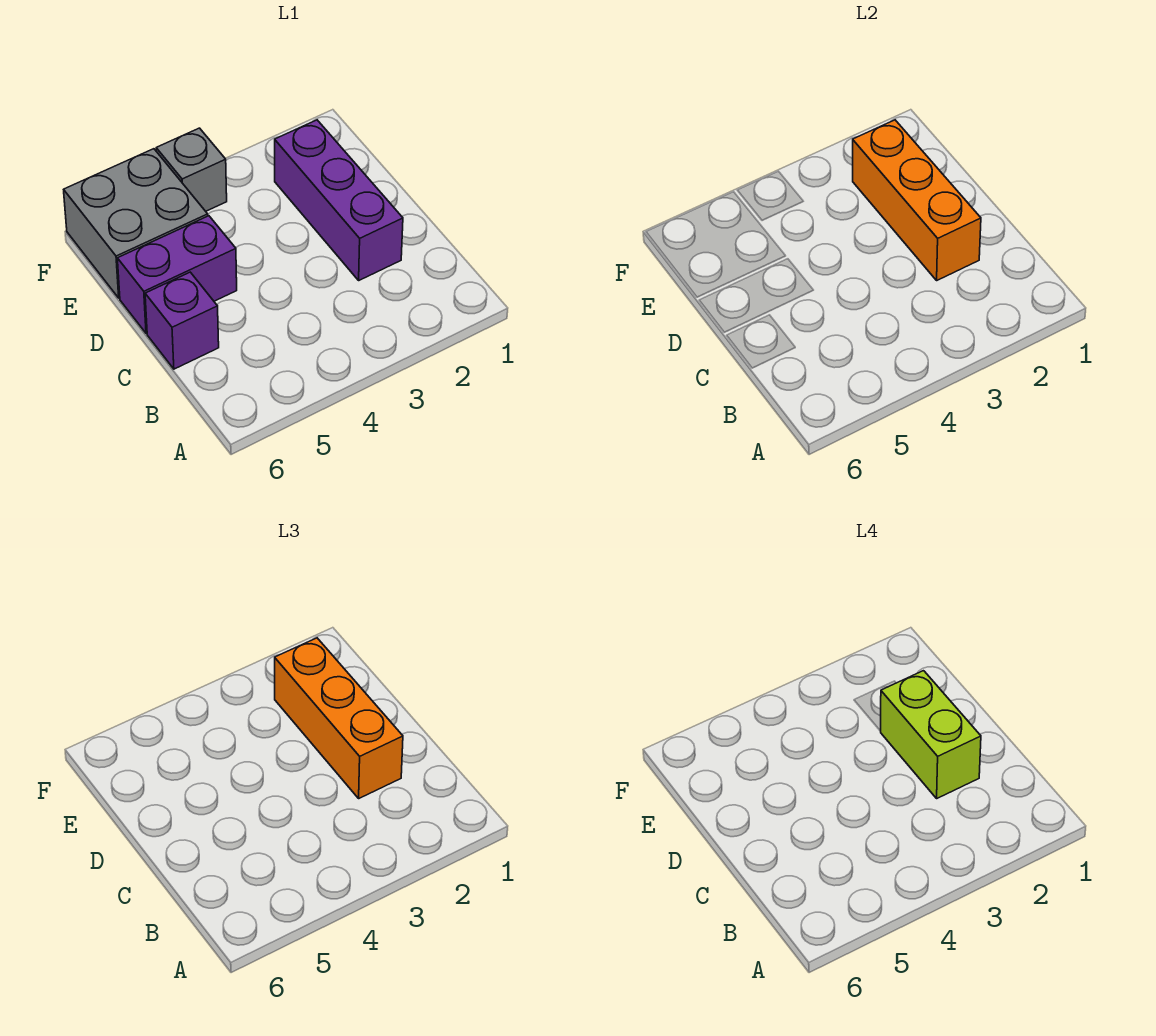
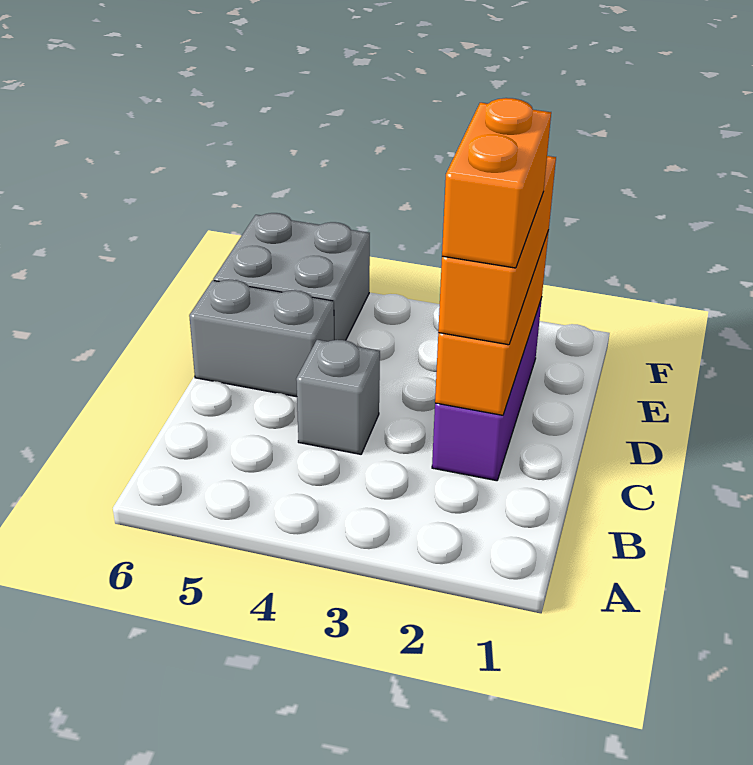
lime brick C2:D2 level 4 -> orange brick C2:D2 level 4
purple brick C6 level 1 -> none
purple brick D5:D6 level 1 -> grey brick D5:D6 level 1
grey brick F4 level 1 -> grey brick C4 level 1

